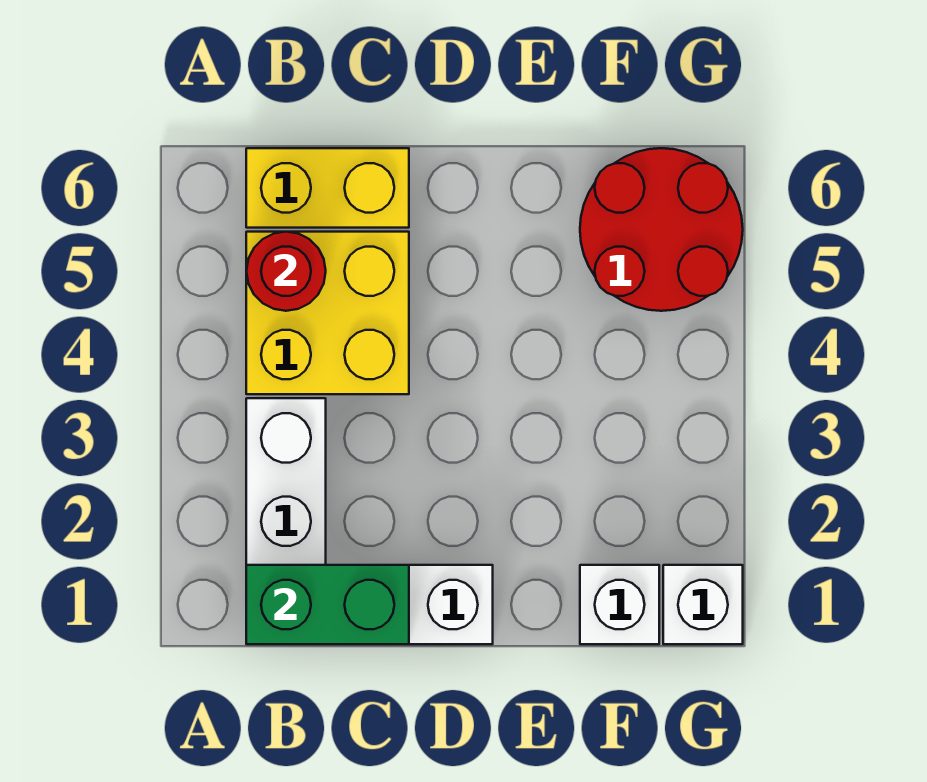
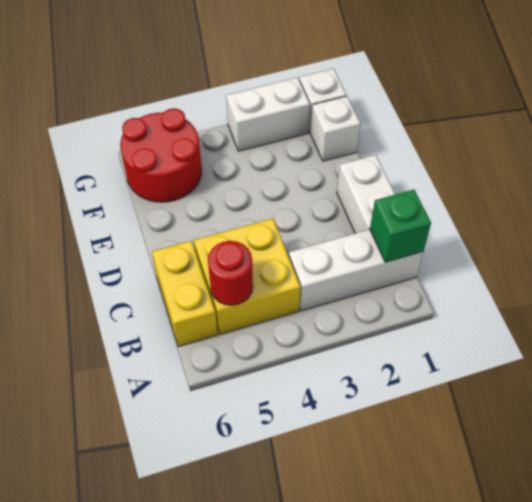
green brick B1:C1 level 2 -> green brick B1 level 2
none -> white brick G2:G3 level 1

